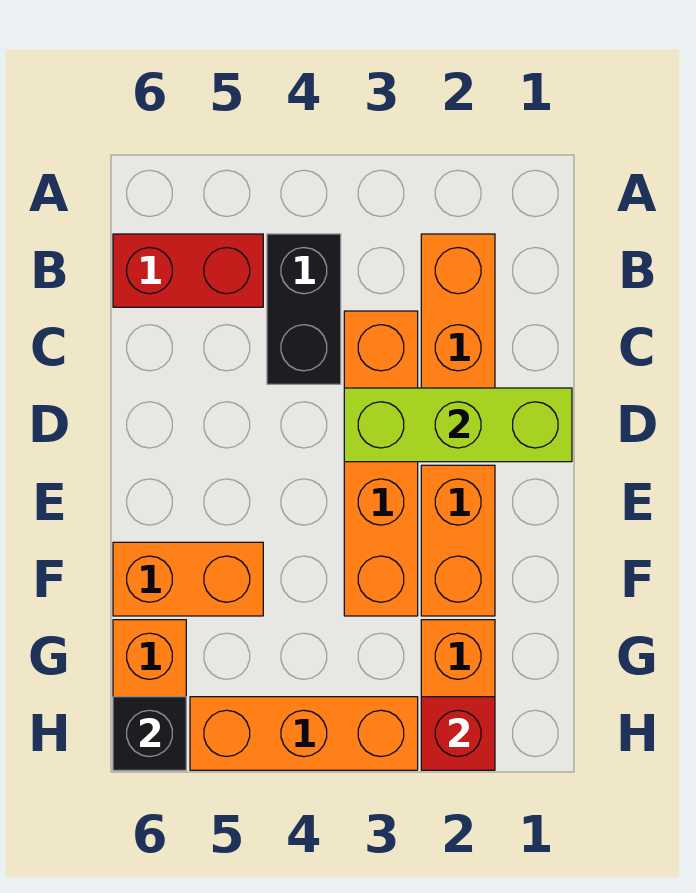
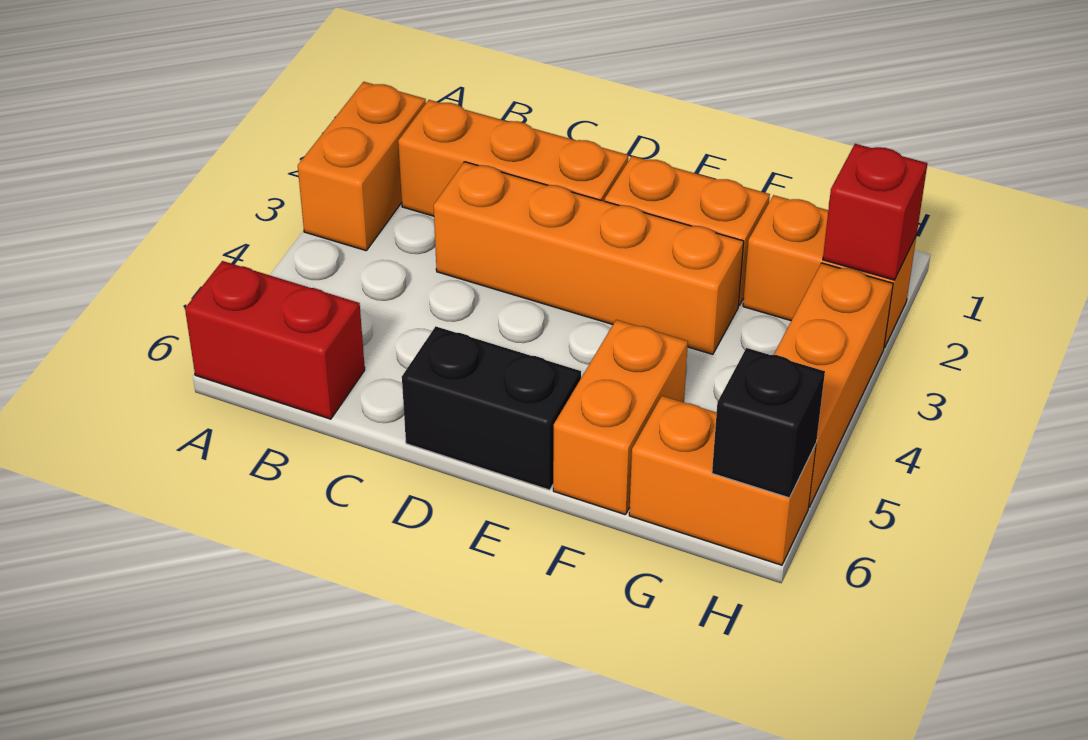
none -> orange brick A2:A3 level 1
black brick B4:C4 level 1 -> black brick D6:E6 level 1
red brick B5:B6 level 1 -> red brick A6:B6 level 1
lime brick D1:D3 level 2 -> none

